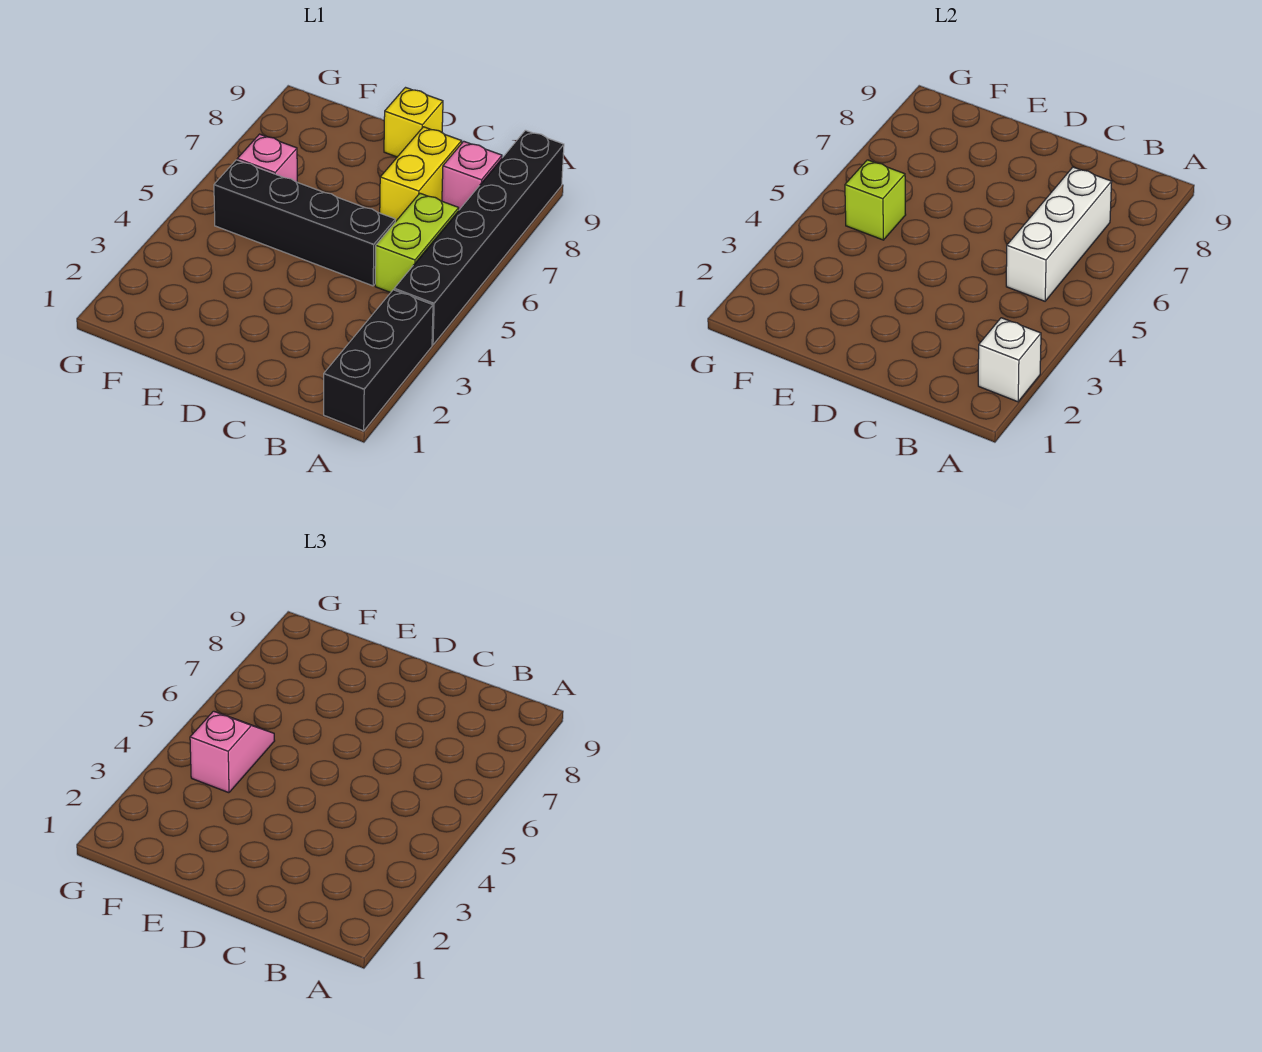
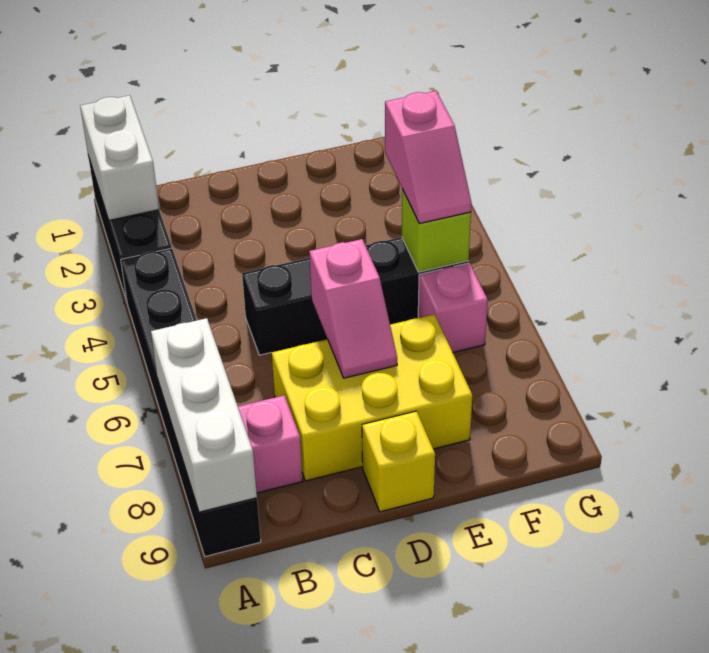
white brick A2 level 2 -> white brick A1:A2 level 2
lime brick B5:B6 level 1 -> none
white brick B5:B7 level 2 -> white brick A7:A9 level 2
yellow brick C7:C8 level 1 -> yellow brick C7:E8 level 1
none -> pink slope D6:D7 level 2 top 6

